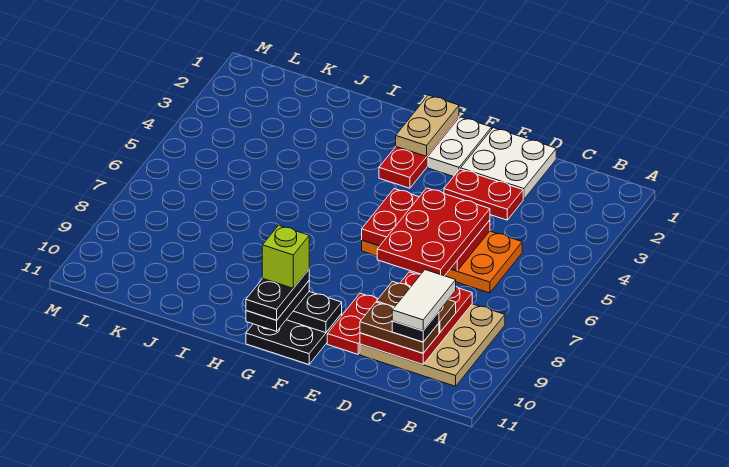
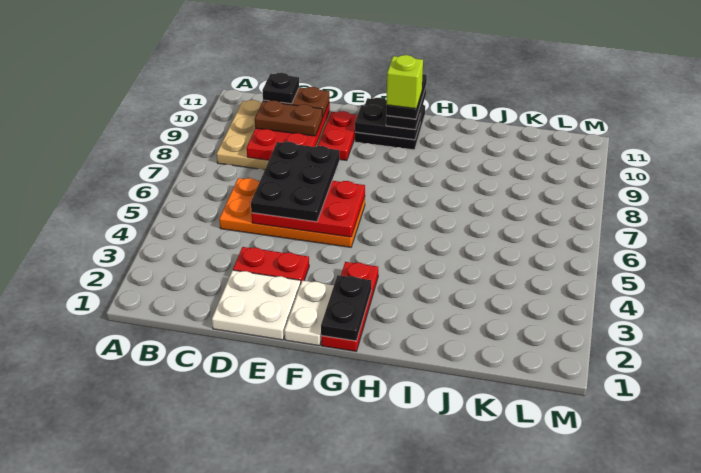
white tile C9:C10 level 5 -> none
red plate D5:E7 level 3 -> black plate D5:E7 level 3
tan plate G1:G2 level 2 -> black plate G1:G2 level 2

